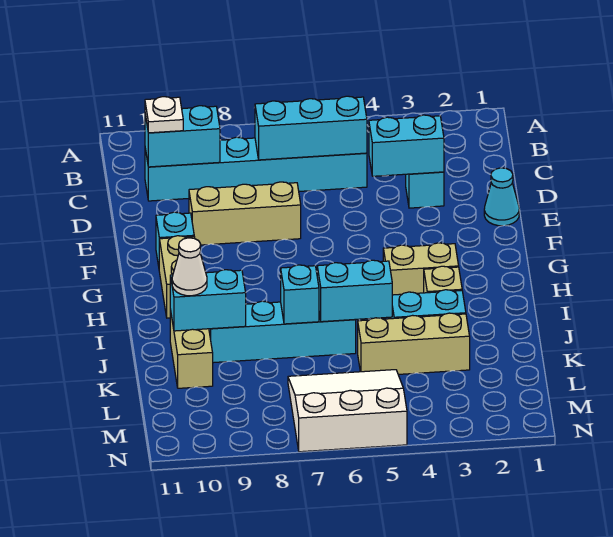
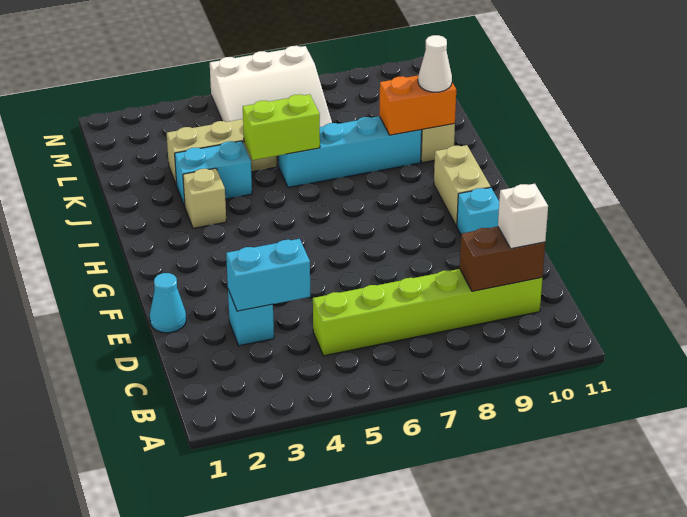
cyan brick C5:C10 level 1 -> lime brick C5:C10 level 1
cyan brick C5:C7 level 2 -> none
cyan brick C9:C10 level 2 -> brown brick C9:C10 level 2
white plate C10 level 3 -> white brick C10 level 3
tan brick E7:E9 level 1 -> none
tan brick H3:H4 level 1 -> none
cyan brick J5:J6 level 2 -> lime brick J5:J6 level 2
cyan brick J7 level 2 -> none
cyan brick J9:J10 level 2 -> orange brick J9:J10 level 2

